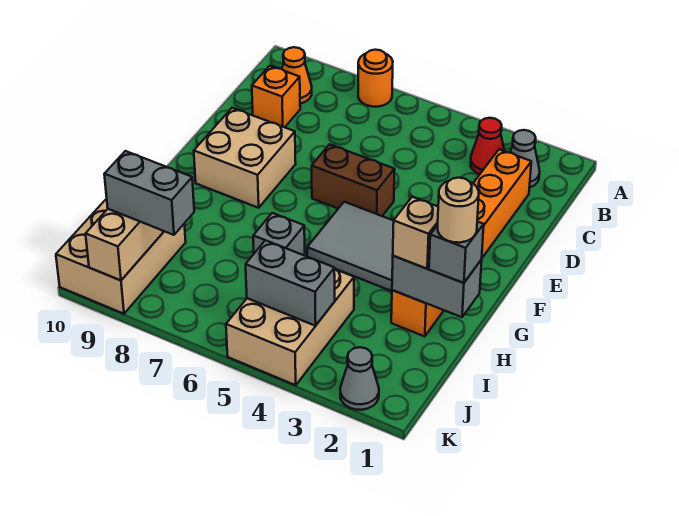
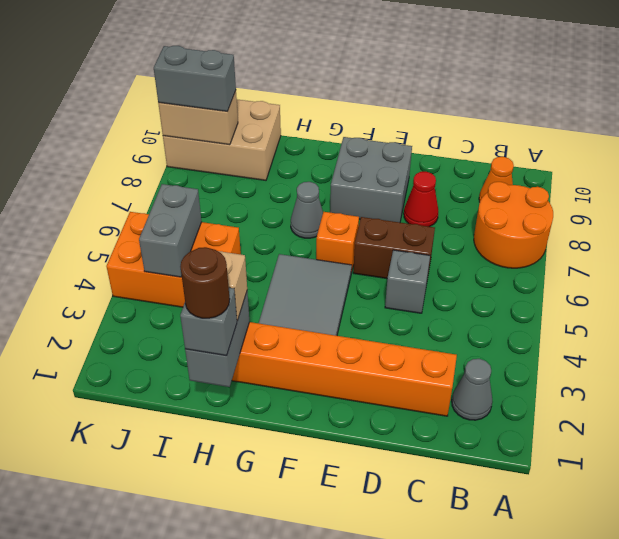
orange round brick A7 level 1 -> orange round brick A7:B8 level 1
red cone B3 level 1 -> red cone D8 level 1
orange brick C9 level 1 -> orange brick F6 level 1
brown brick E5:E6 level 1 -> brown brick D6:E6 level 1
tan brick E8:F9 level 1 -> grey brick E8:F9 level 1
tan round brick H1 level 4 -> brown round brick H1 level 4
grey brick H6 level 1 -> grey brick D5 level 1
tan brick I4:K5 level 1 -> orange brick I4:K5 level 1
grey brick J8:J9 level 3 -> grey brick J9:K9 level 3
grey cone K2 level 1 -> grey cone G7 level 1

